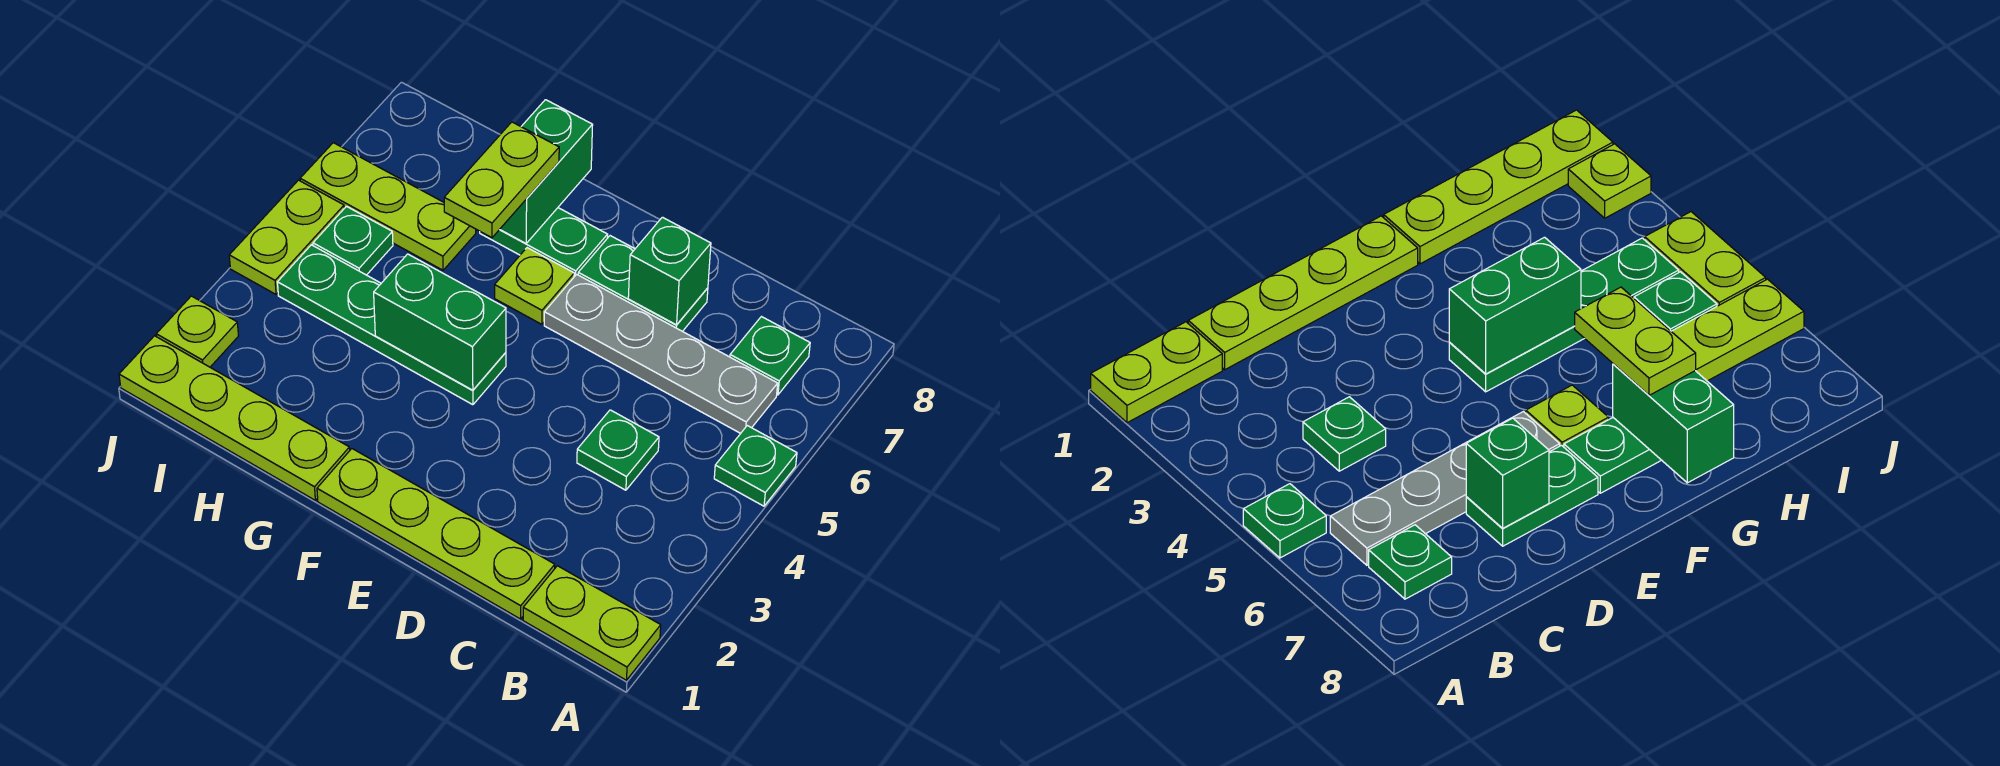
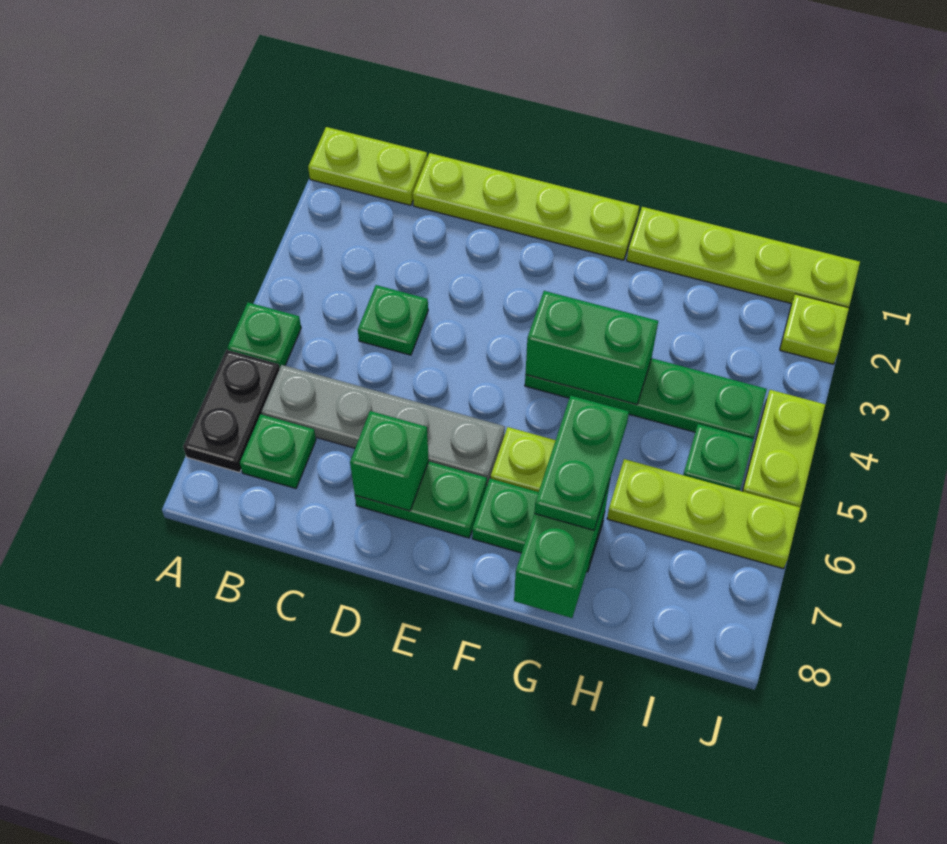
none -> black plate A6:A7 level 1
lime plate G6:G7 level 3 -> green plate G6:G7 level 3

